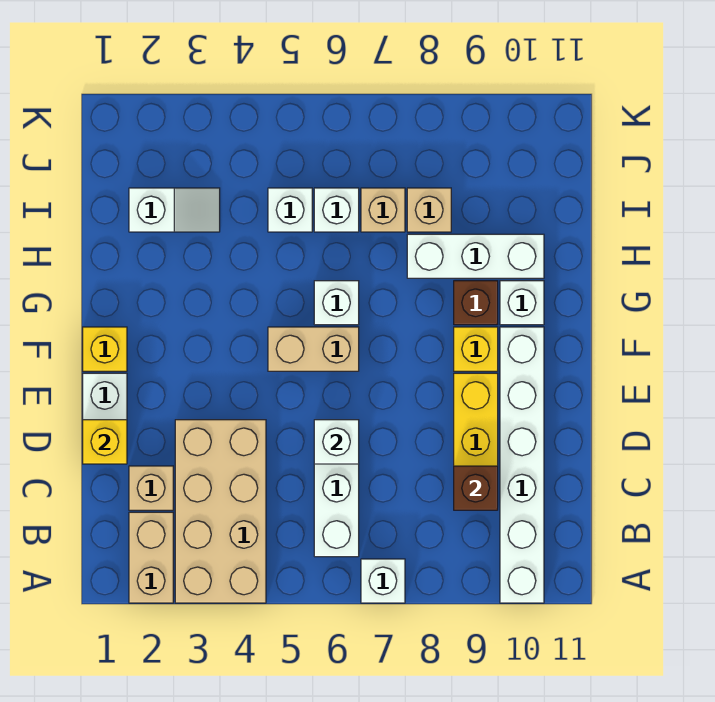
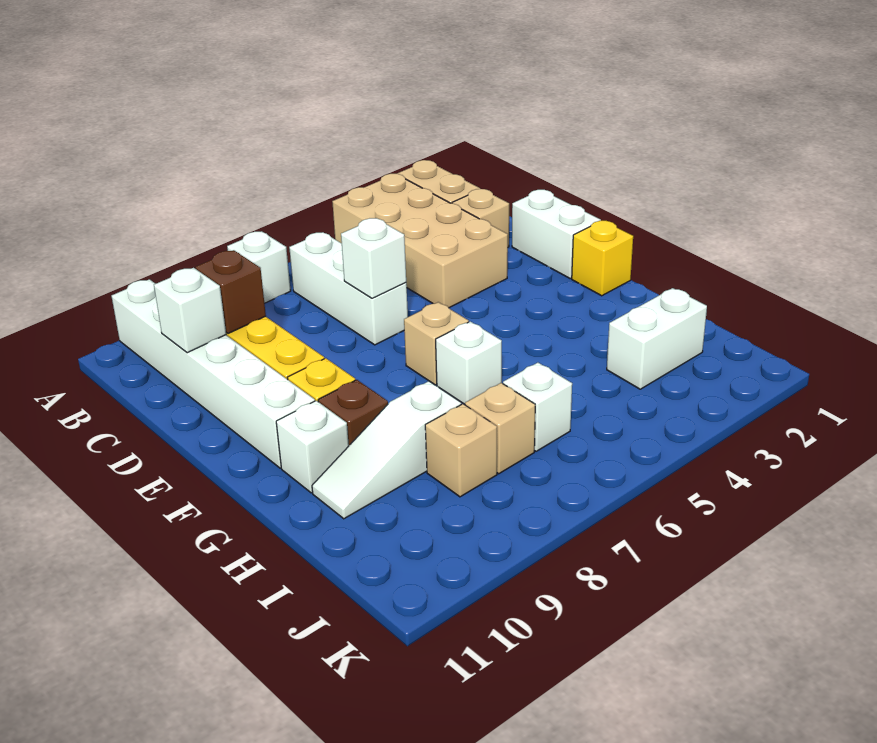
yellow brick D1 level 2 -> none
tan brick F5:F6 level 1 -> tan brick F6 level 1
white brick H8:H10 level 1 -> white slope H8:H10 level 1 top 8
white slope I2:I3 level 1 top 2 -> white brick I2:I3 level 1
white brick I5 level 1 -> white brick C10 level 2

